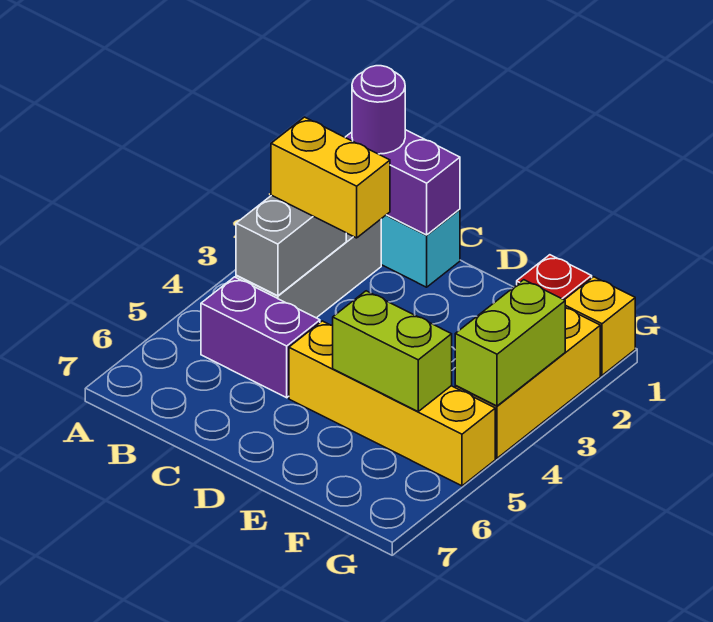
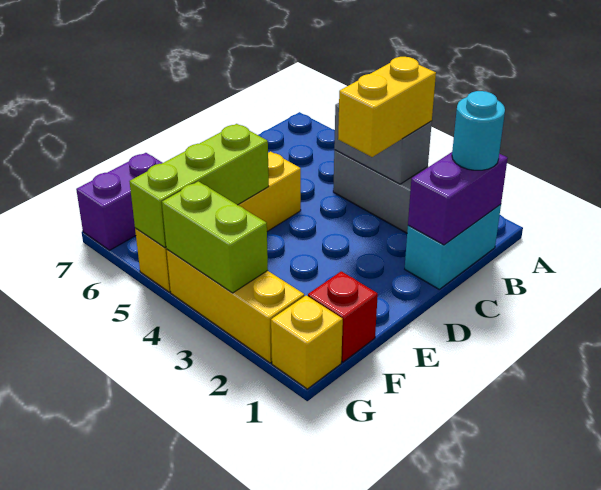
purple round brick B1 level 3 -> cyan round brick B1 level 3
purple brick B5:C5 level 1 -> purple brick F7:G7 level 1
lime brick E5:F5 level 2 -> lime brick E5:G5 level 2

